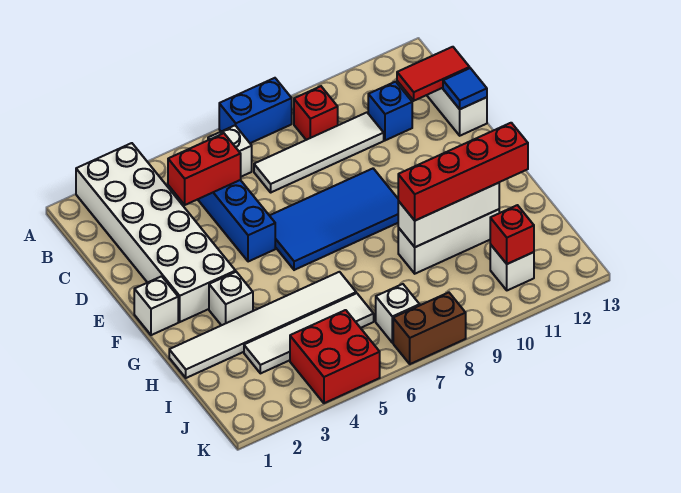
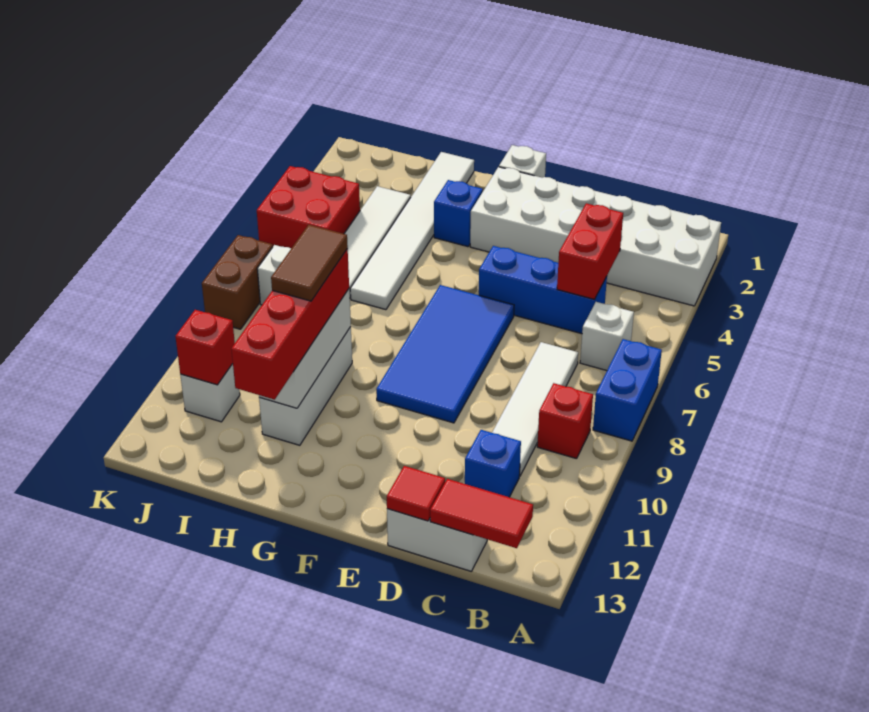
red tile C12:C13 level 2 -> red tile B13:C13 level 2
blue tile D13 level 2 -> red tile D13 level 2
white brick G3 level 1 -> blue brick G3 level 1
none -> brown tile H9:H10 level 4

